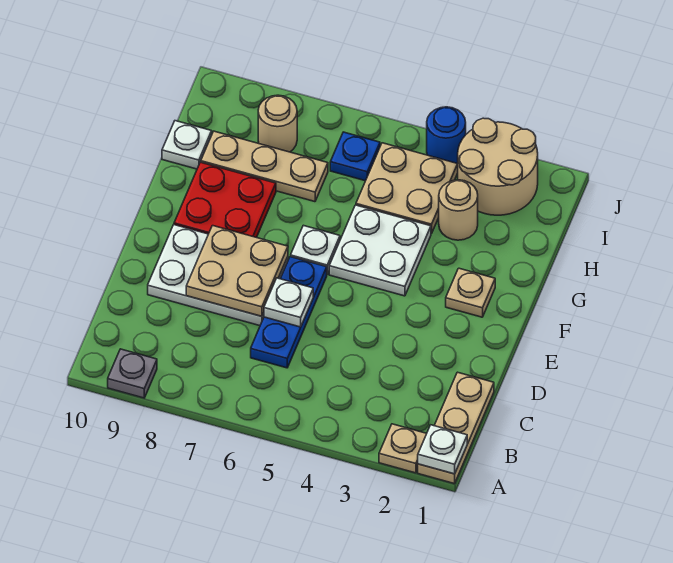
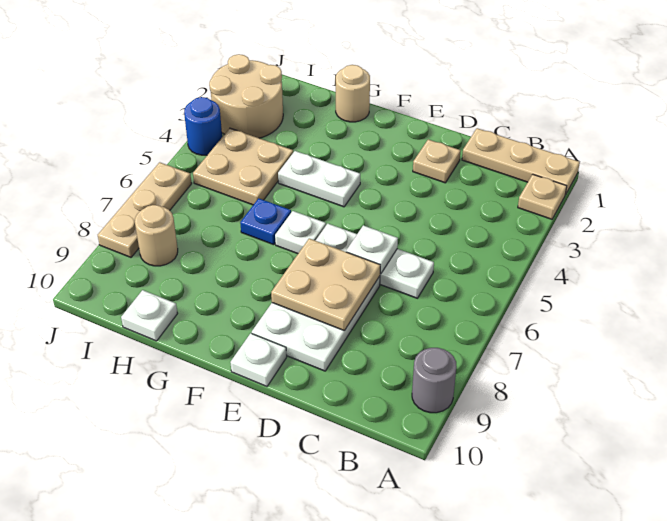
white plate A1 level 2 -> white plate E10 level 1
grey plate A9 level 1 -> grey round brick A9 level 1
blue plate C6:E6 level 1 -> white plate C6:E6 level 1
tan plate F2 level 1 -> tan plate D2 level 1
white plate F4:G5 level 1 -> white plate F4:G4 level 1
red plate F8:G9 level 1 -> none
tan round brick H3 level 1 -> tan round brick G1 level 1
tan plate H7:H9 level 1 -> tan plate J6:J8 level 1
blue plate I6 level 1 -> blue plate G6 level 1

